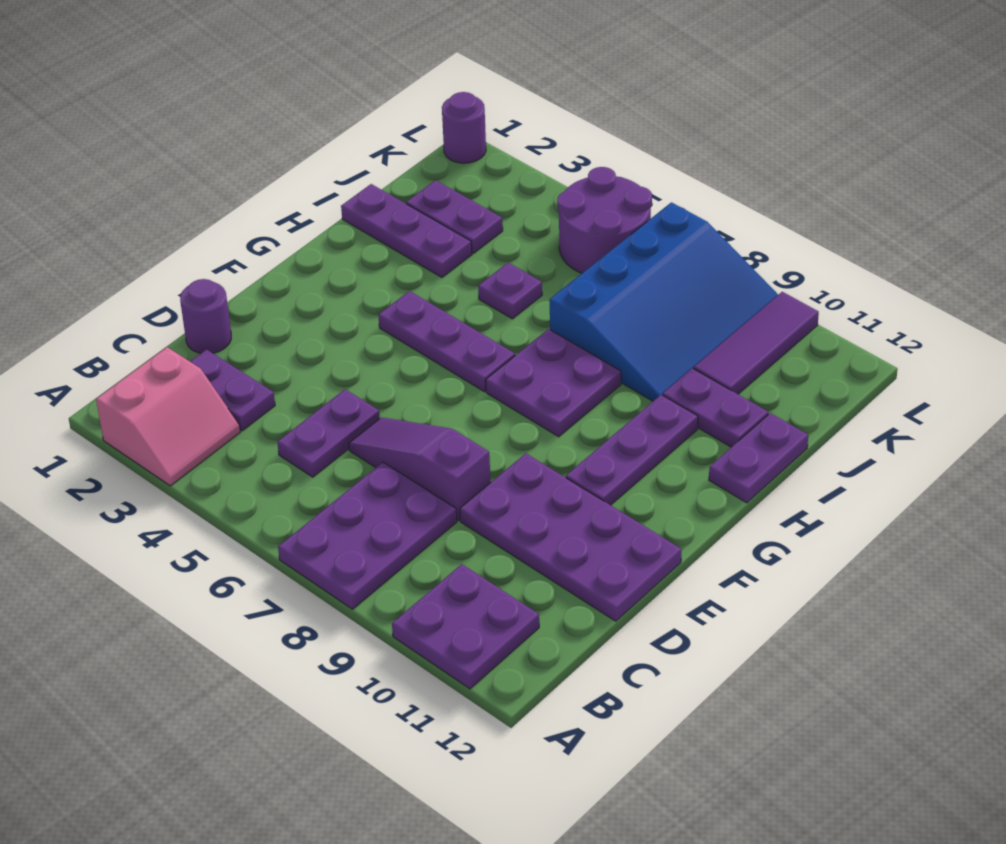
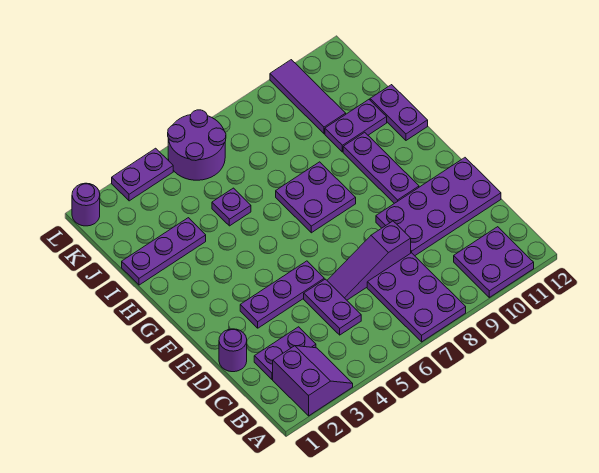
pink slope A2:B3 level 1 top 2 -> purple slope A2:B3 level 1 top 2
purple plate G4:G6 level 1 -> purple plate E3:E5 level 1
blue slope I7:L9 level 1 top 7 -> none
purple plate J2:J3 level 1 -> purple plate L3:L4 level 1

